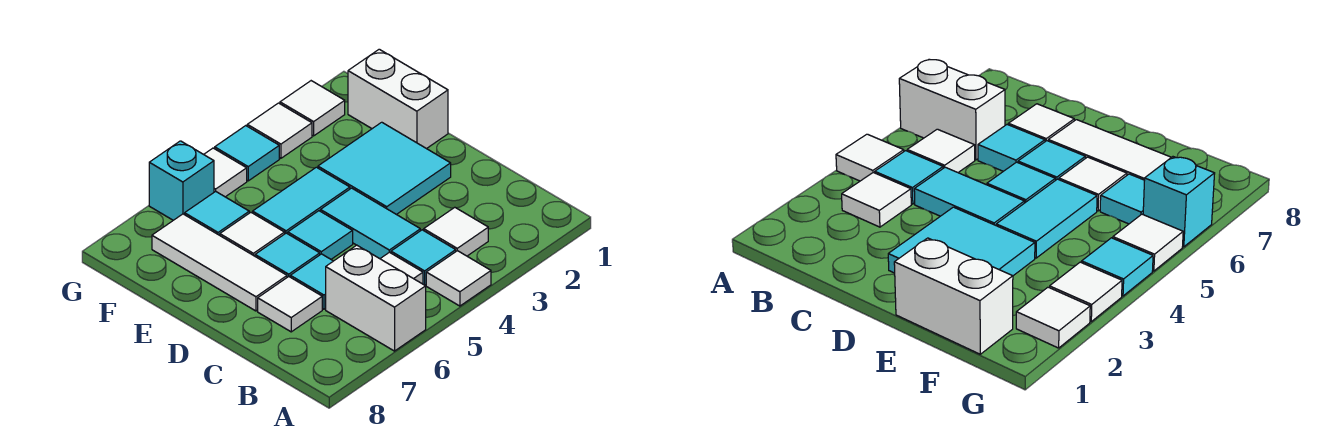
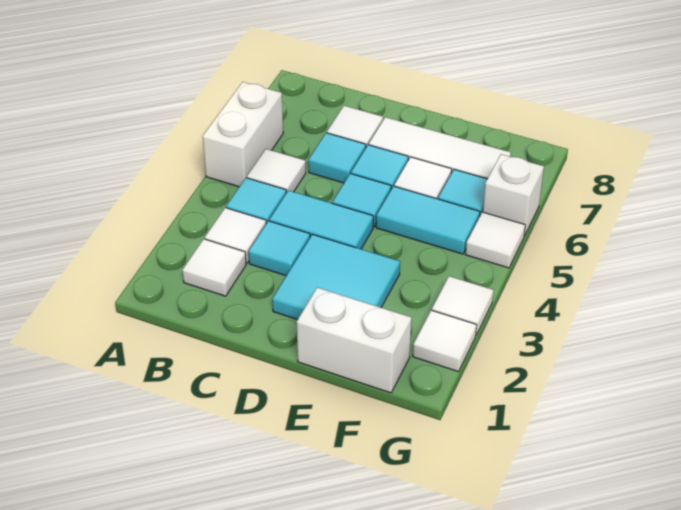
white tile A4 level 1 -> white tile B2 level 1
white brick A6:B6 level 1 -> white brick A5:A6 level 1
cyan tile E4:E5 level 1 -> cyan tile E5:F5 level 1
cyan tile G4 level 1 -> cyan tile C3 level 1
cyan brick G6 level 1 -> white brick G6 level 1

